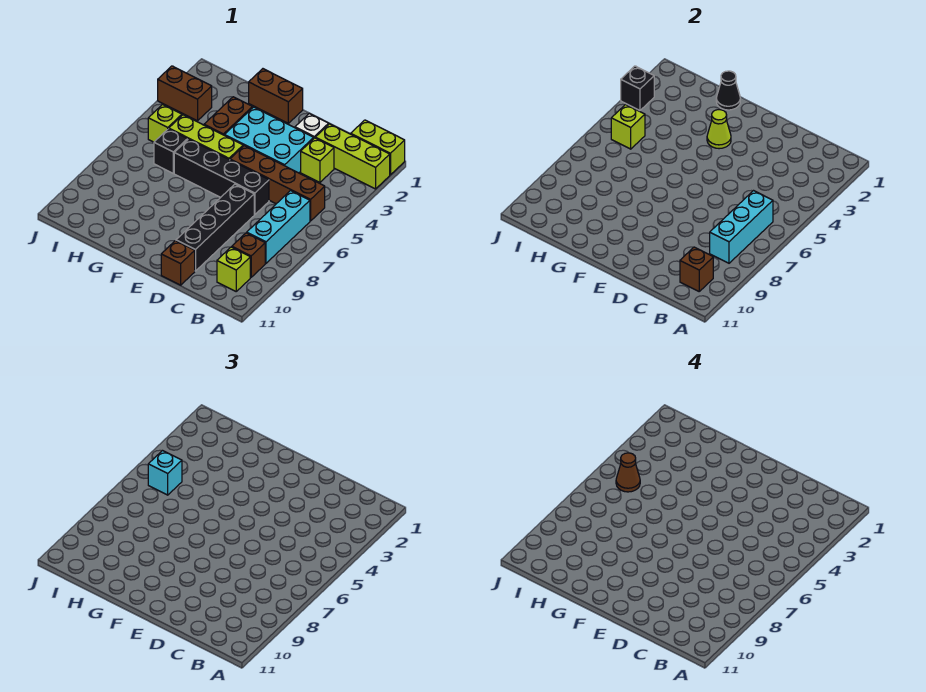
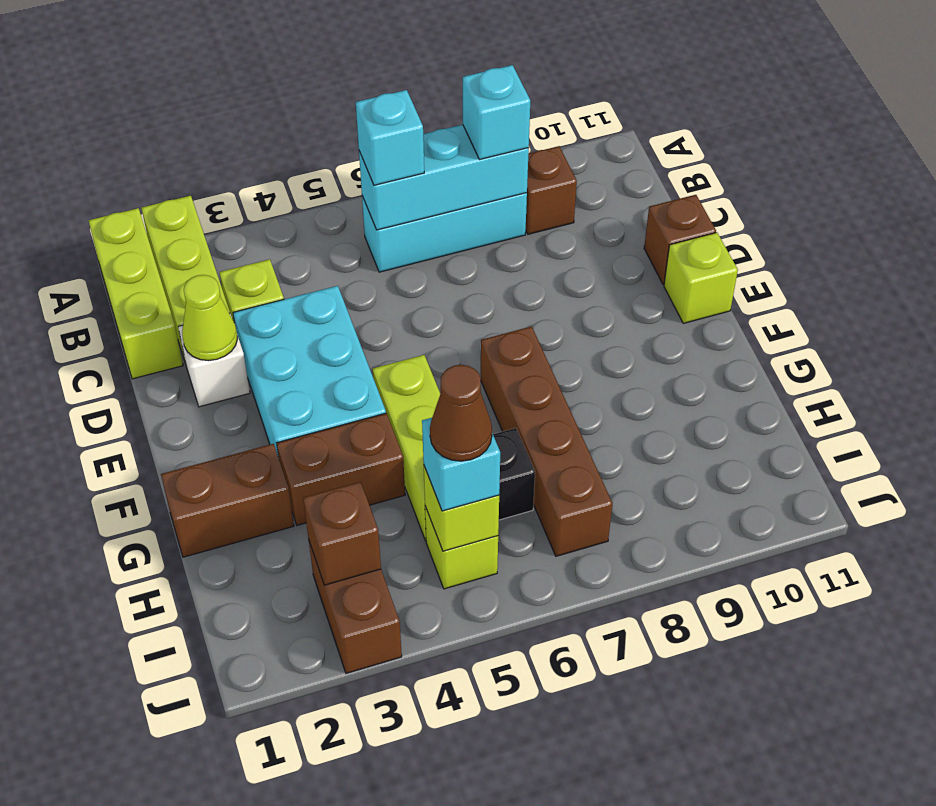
lime brick A1:B1 level 1 -> lime brick A1:C1 level 1
brown brick B5:E5 level 1 -> brown brick F7:I7 level 1
none -> cyan brick B6 level 3
none -> cyan brick B8 level 3
lime brick B10 level 1 -> lime brick E11 level 1
brown brick B10 level 2 -> brown brick I3 level 2
black brick D6:G6 level 1 -> none
black brick D7:D10 level 1 -> none
brown brick F1:G1 level 1 -> brown brick G1:G2 level 1
lime cone F3 level 2 -> lime cone D2 level 2
black cone G1 level 2 -> none
black brick J3 level 2 -> none

